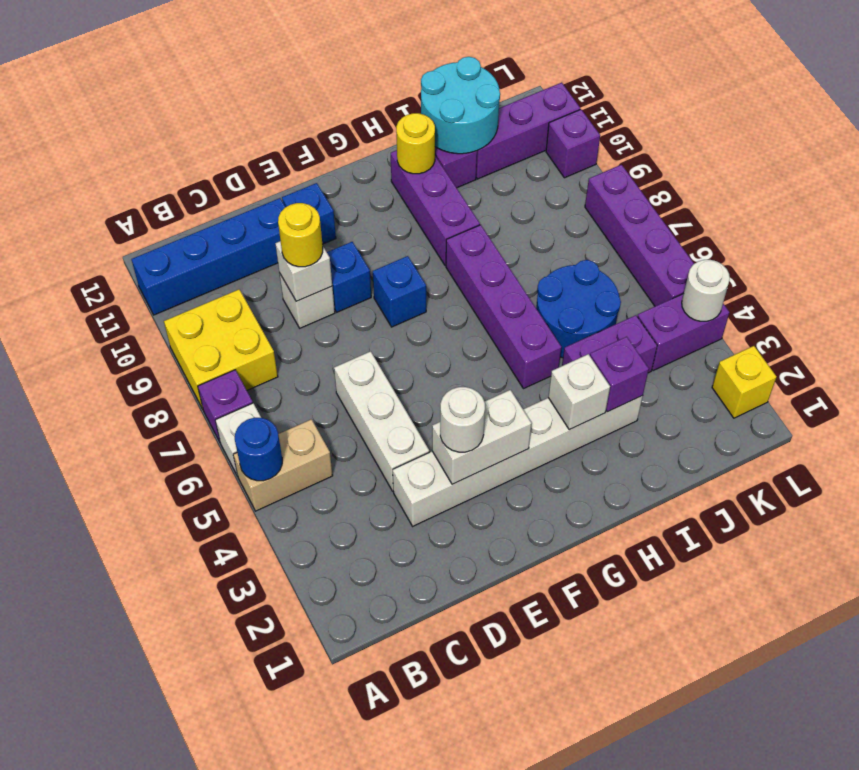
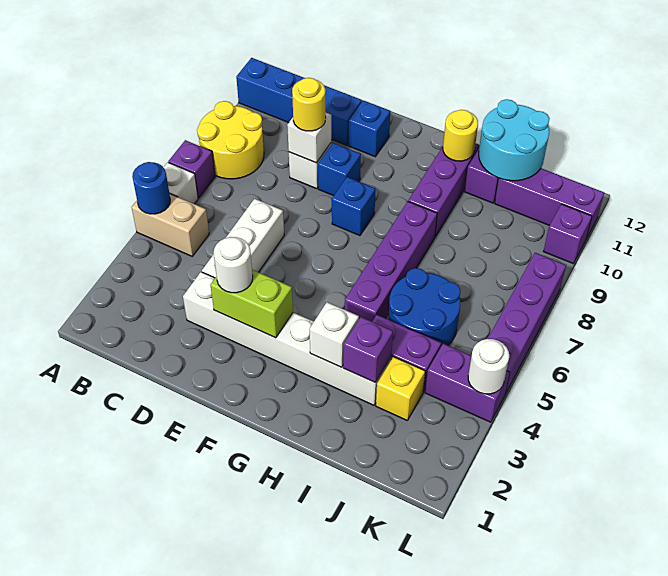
yellow brick A8:B9 level 1 -> yellow round brick A8:B9 level 1
white brick E3:F3 level 2 -> lime brick E3:F3 level 2
yellow brick L2 level 1 -> yellow brick J3 level 1

